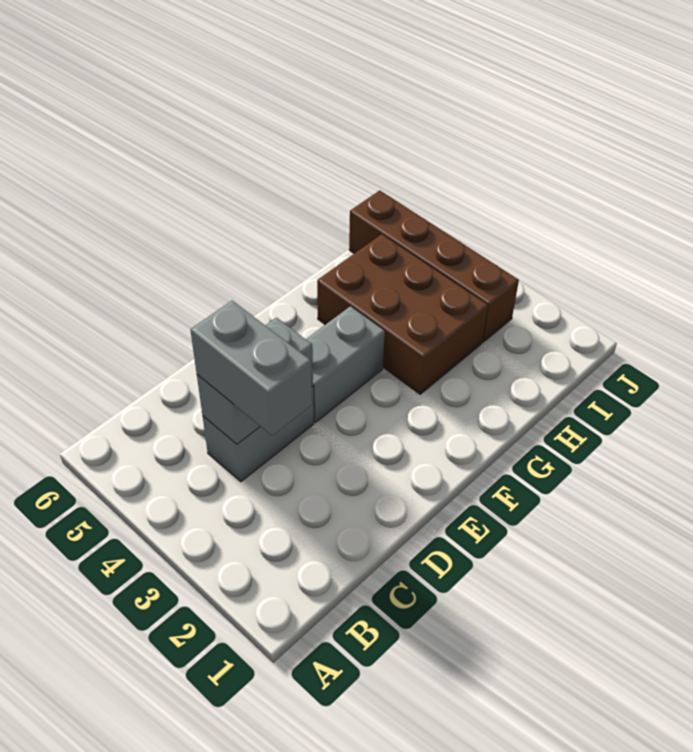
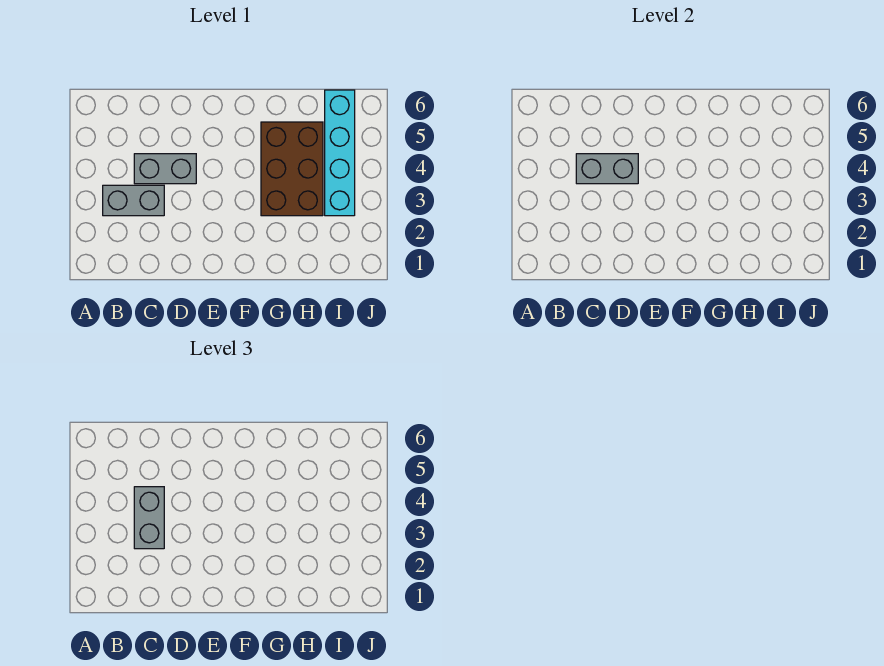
grey brick E4:F4 level 1 -> grey brick B3:C3 level 1
brown brick I3:I6 level 1 -> cyan brick I3:I6 level 1

